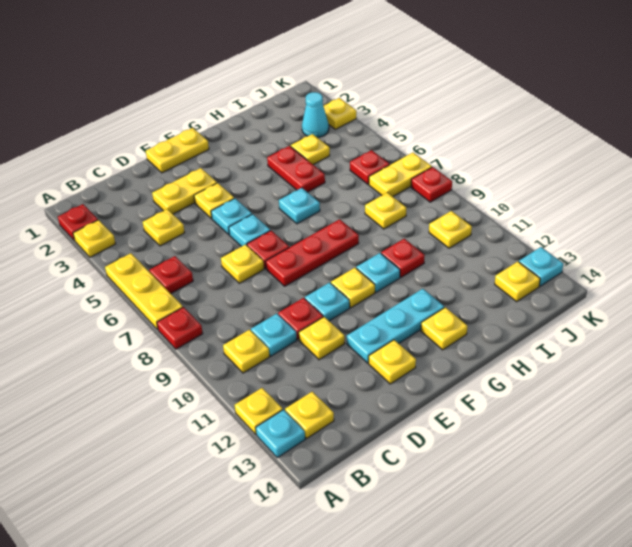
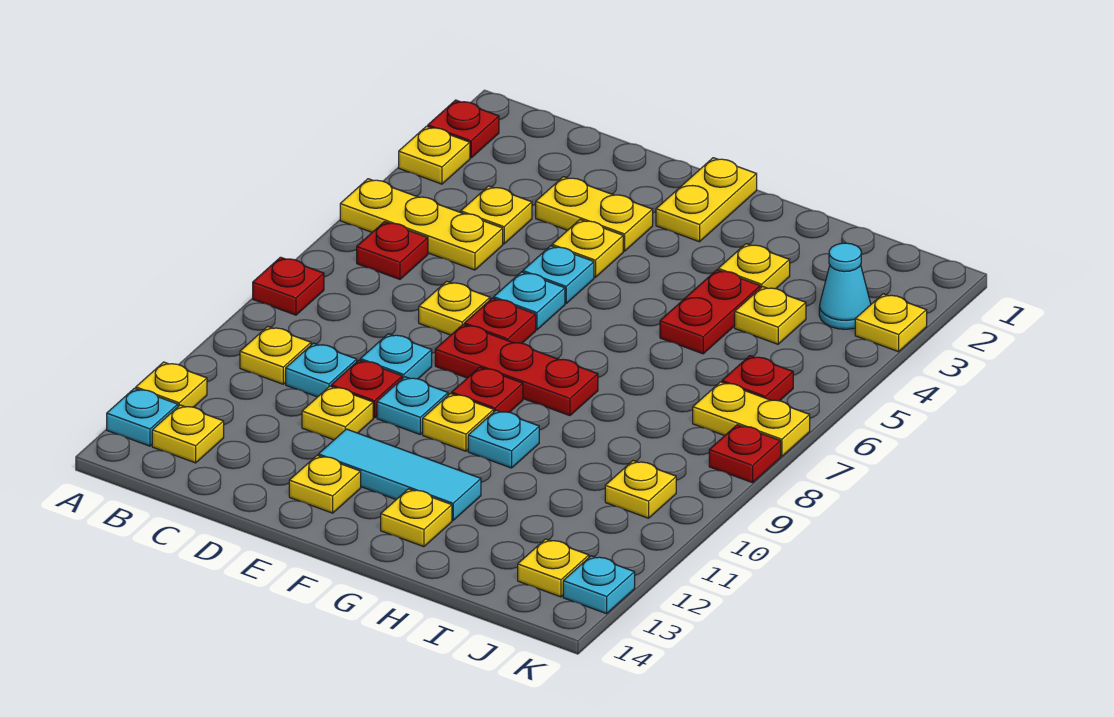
yellow plate A5:A7 level 1 -> yellow plate A5:C5 level 1
yellow plate E1:F1 level 1 -> yellow plate F1:F2 level 1
cyan plate E12:G12 level 1 -> cyan tile E12:G12 level 1
cyan plate G6 level 1 -> cyan plate D9 level 1
red plate H10 level 1 -> red plate F9 level 1
yellow plate I8 level 1 -> yellow plate H3 level 1

